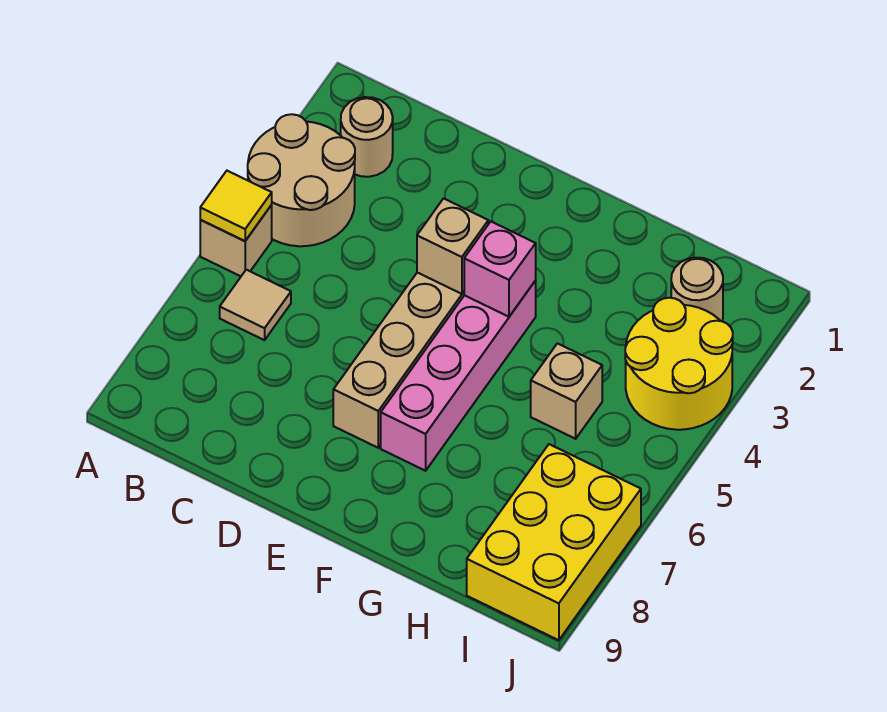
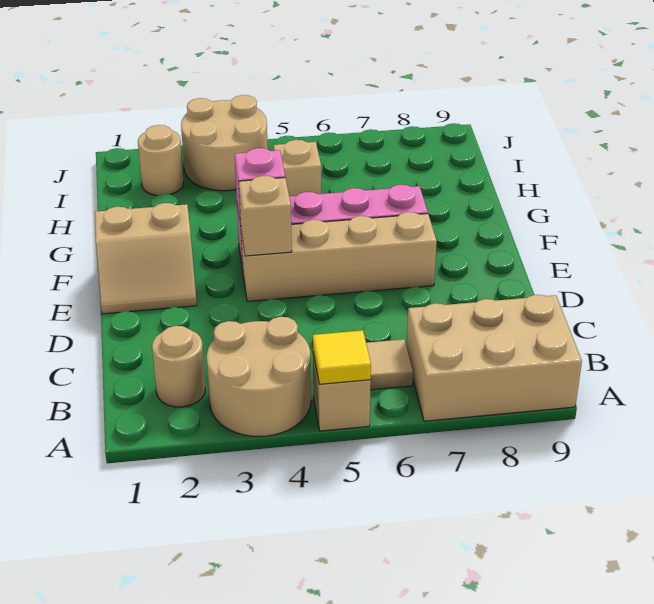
none -> tan brick A7:B9 level 1
none -> tan slope E1:F2 level 1 top F
yellow round brick I3:J4 level 1 -> tan round brick I3:J4 level 1
yellow brick I7:J9 level 1 -> none

